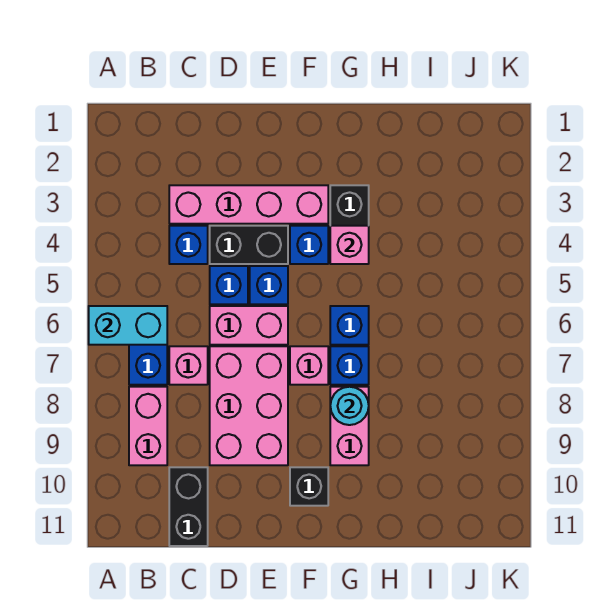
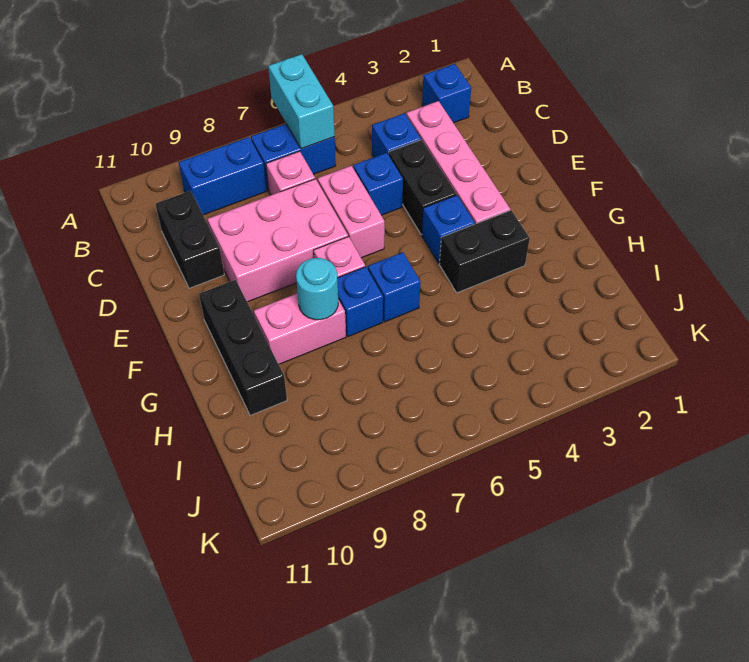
pink brick B8:B9 level 1 -> blue brick B8:B9 level 1
black brick C10:C11 level 1 -> black brick C10:D10 level 1
blue brick E5 level 1 -> blue brick B2 level 1
black brick F10 level 1 -> black brick F10:H10 level 1
pink brick G4 level 2 -> none

